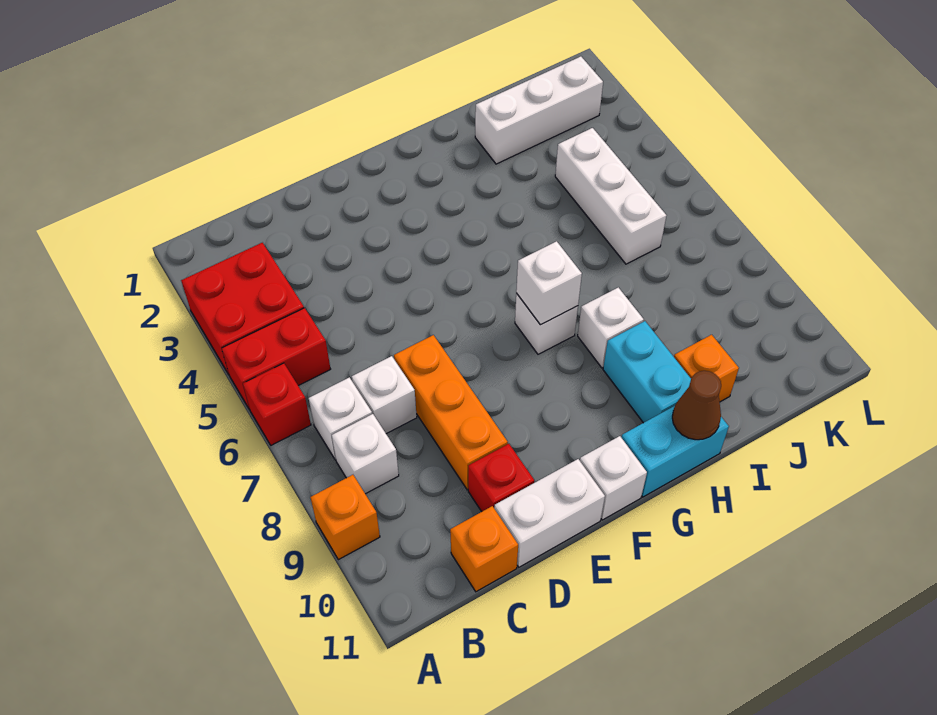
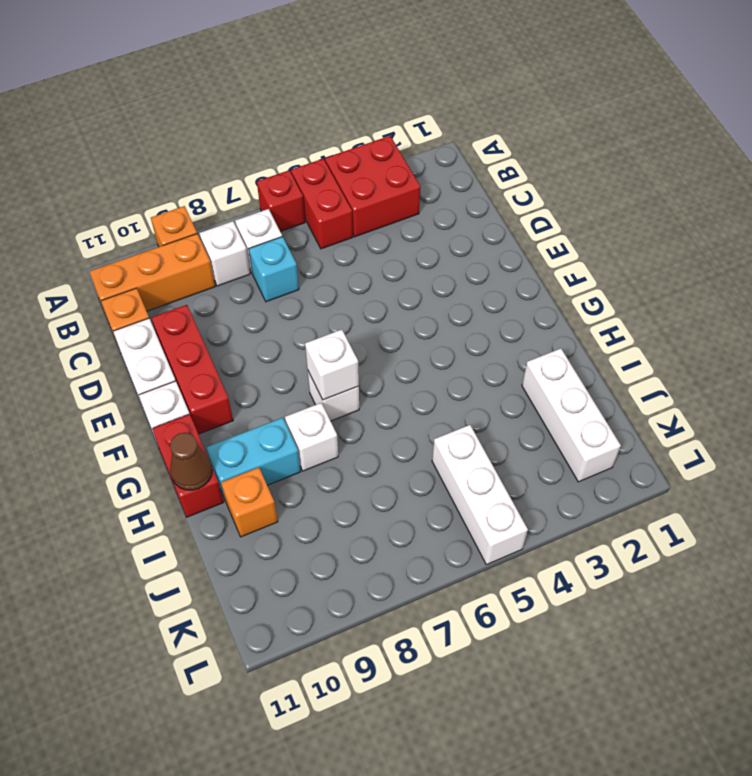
white brick C7 level 1 -> cyan brick C7 level 1
orange brick D7:D9 level 1 -> orange brick B9:B11 level 1
red brick D10 level 1 -> red brick D10:F10 level 1
cyan brick G11:H11 level 1 -> red brick G11:H11 level 1
white brick J4:J6 level 1 -> white brick J5:L5 level 1

